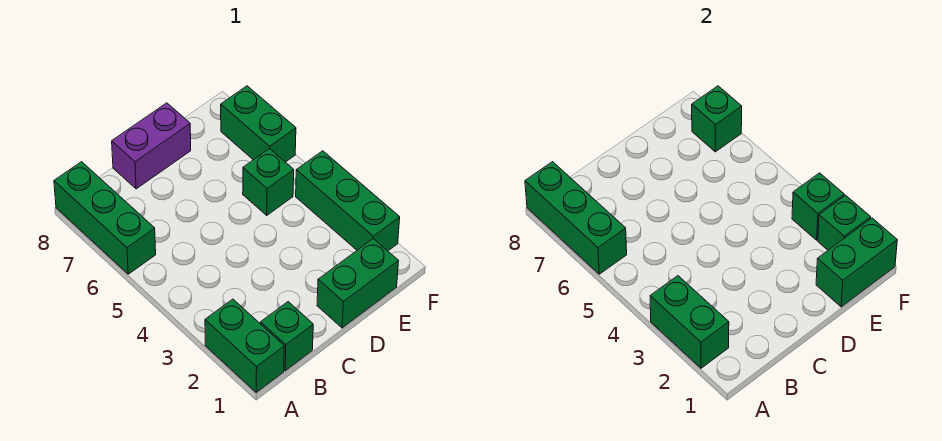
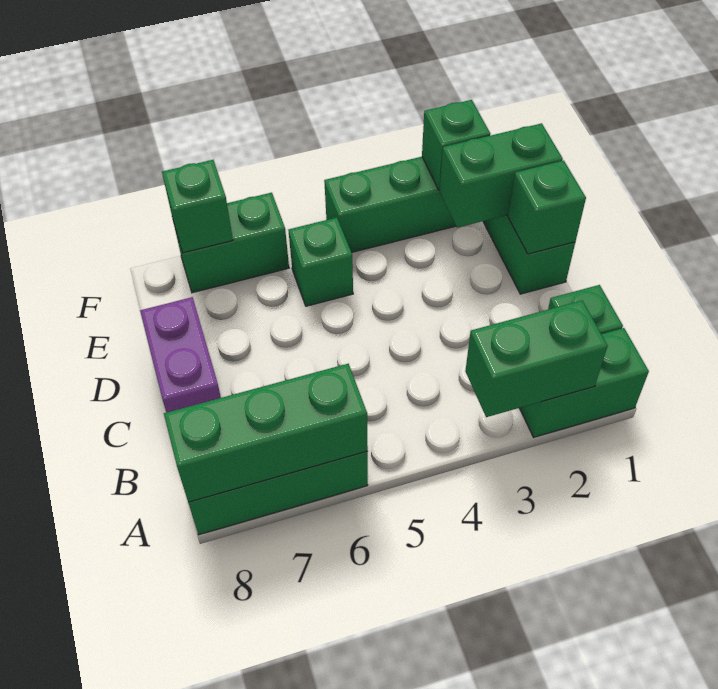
green brick E1:F1 level 2 -> green brick E1:E2 level 2
green brick F3 level 2 -> green brick D1 level 2

